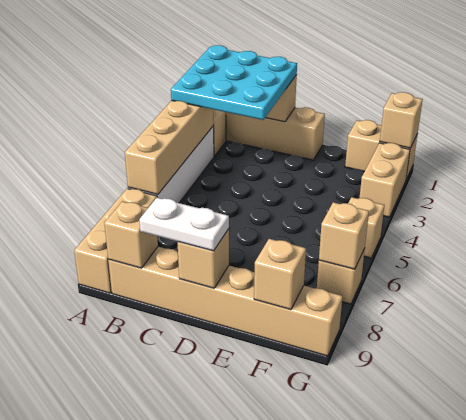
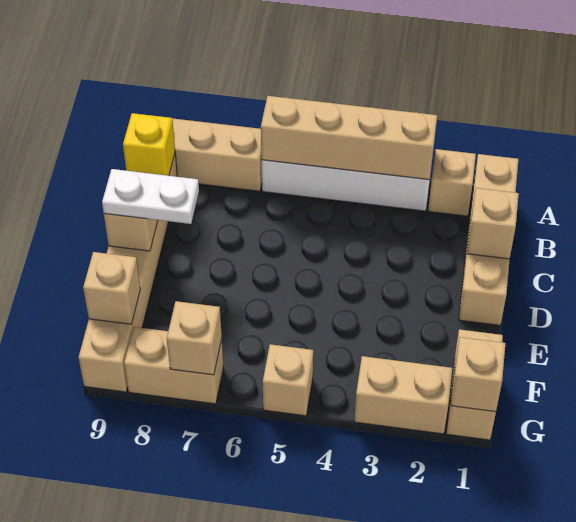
cyan plate A1:C3 level 3 -> none
tan brick B9 level 2 -> yellow brick B9 level 2
white plate C9:D9 level 3 -> white plate D8:D9 level 3
tan brick G7 level 1 -> tan brick G7:G8 level 1

